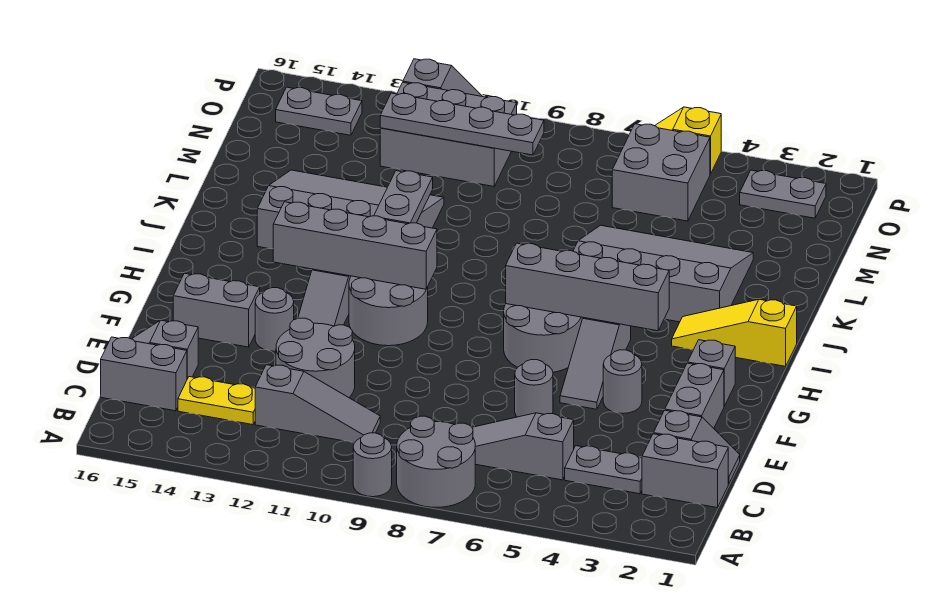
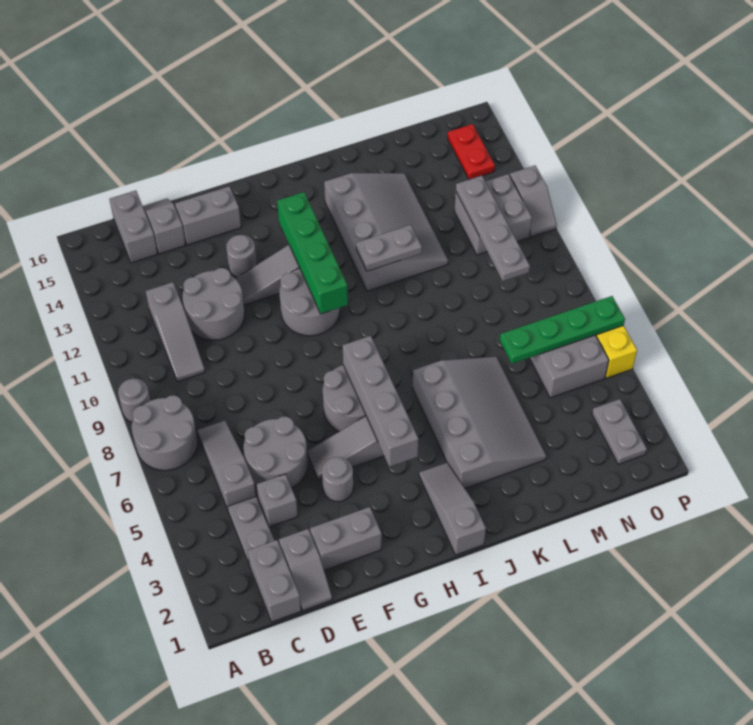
yellow plate C13:C14 level 1 -> none
grey round brick E6 level 1 -> grey round brick D5:E6 level 1
grey brick F14:F15 level 1 -> grey brick E15:F15 level 1
grey brick G2 level 1 -> grey brick D4 level 1
grey brick H10:H13 level 2 -> green brick H10:H13 level 2
yellow slope I1:I3 level 1 top 1 -> grey slope I1:I3 level 1 top 1
none -> green plate M6:P6 level 2
grey brick N10:O12 level 1 -> grey brick N11:O12 level 1
grey plate O14:O15 level 1 -> red plate O14:O15 level 1

